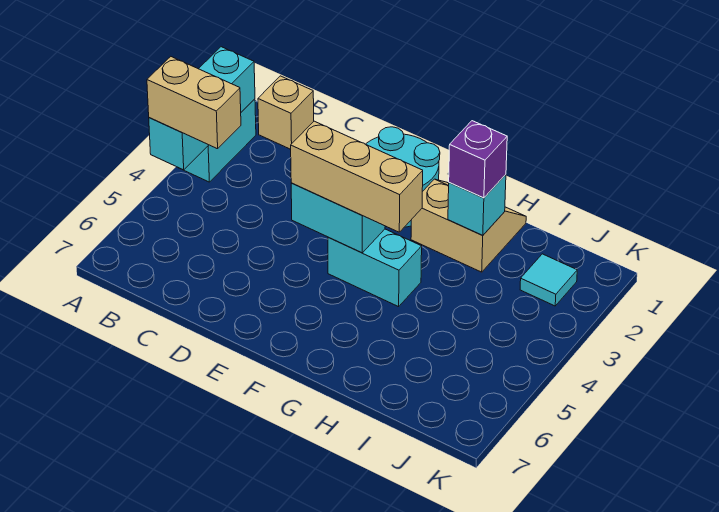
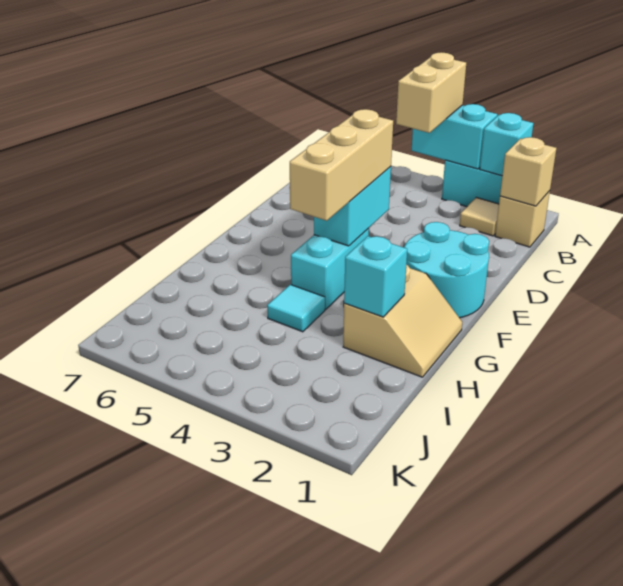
none -> tan brick B1 level 2
none -> tan tile B2 level 1
purple brick H2 level 3 -> none
cyan tile J2 level 1 -> cyan tile H4 level 1

